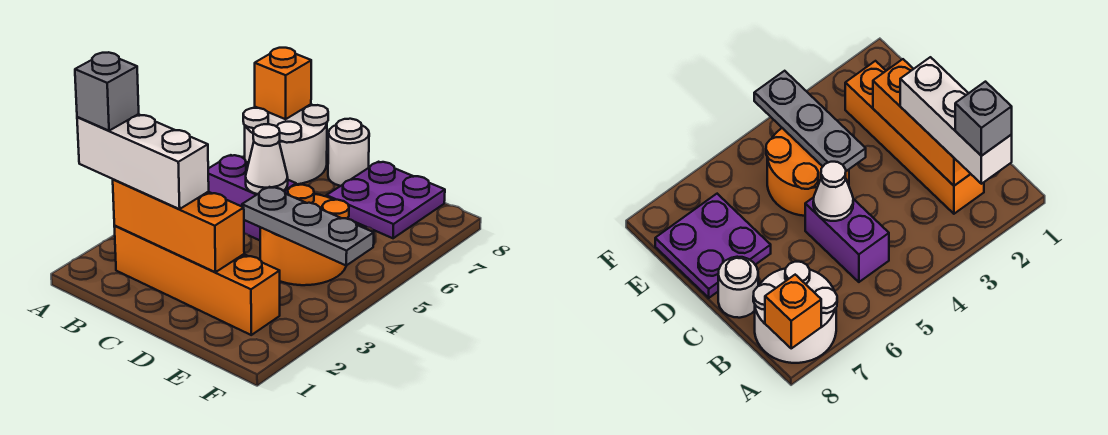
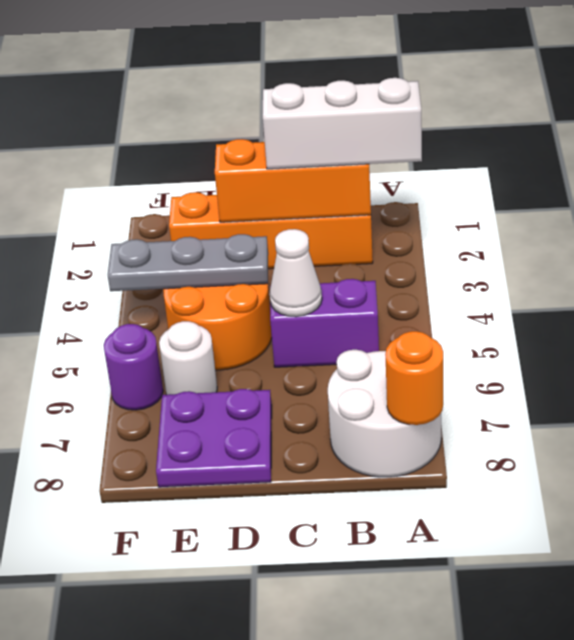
grey brick A2 level 4 -> none
orange brick A8 level 2 -> orange round brick A8 level 2
white round brick C8 level 1 -> white round brick E6 level 1
none -> purple round brick F6 level 1

